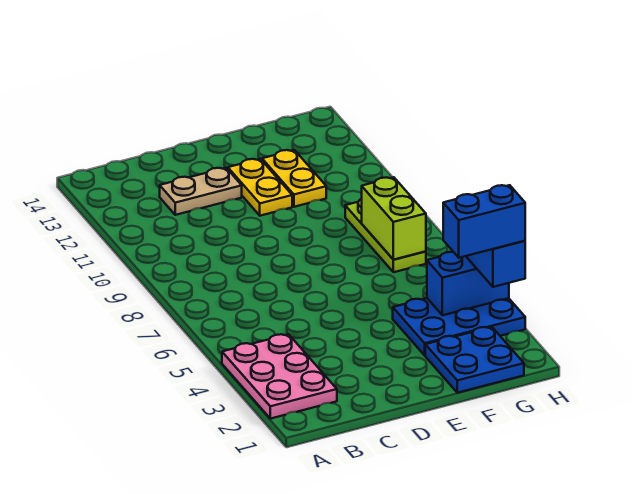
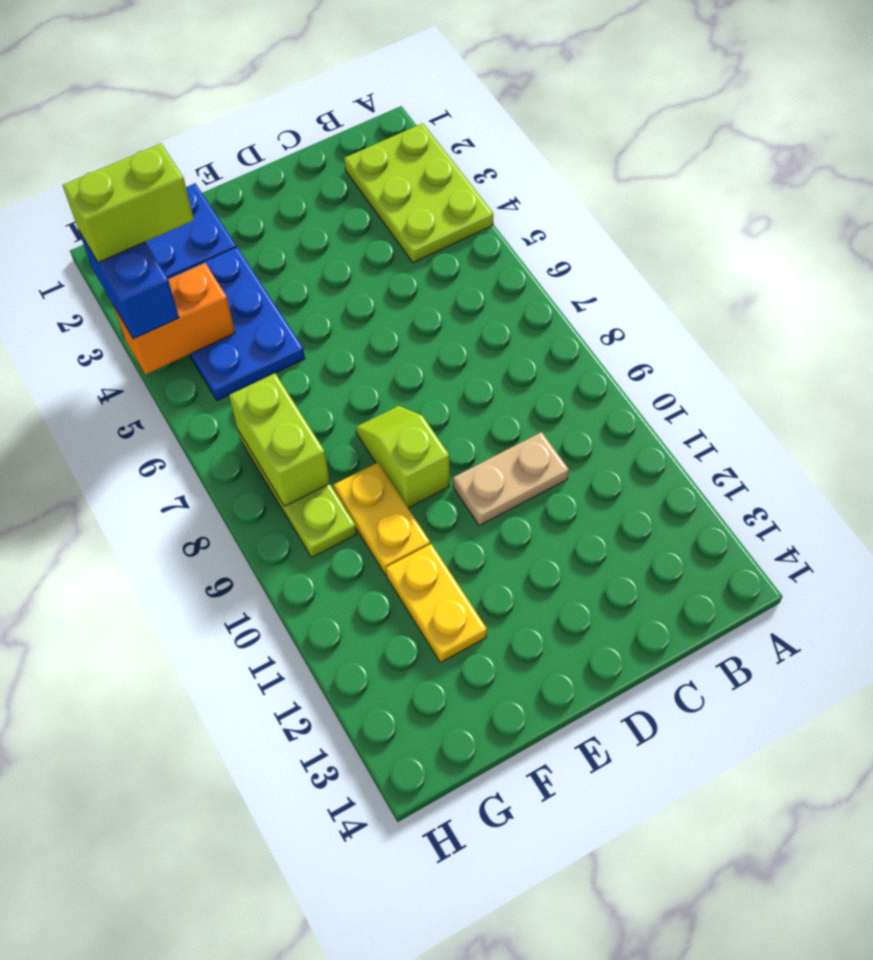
pink plate A2:B4 level 1 -> lime plate A2:B4 level 1
tan plate C12:D12 level 1 -> tan plate C10:D10 level 1
none -> lime slope E8:E9 level 1 top 9
yellow plate E11:E12 level 1 -> yellow plate F9:F10 level 1
blue plate F3:H4 level 1 -> blue plate F3:G5 level 1
blue brick G3:H3 level 4 -> lime brick G3:H3 level 4
blue brick G4:H4 level 2 -> orange brick G4:H4 level 2

